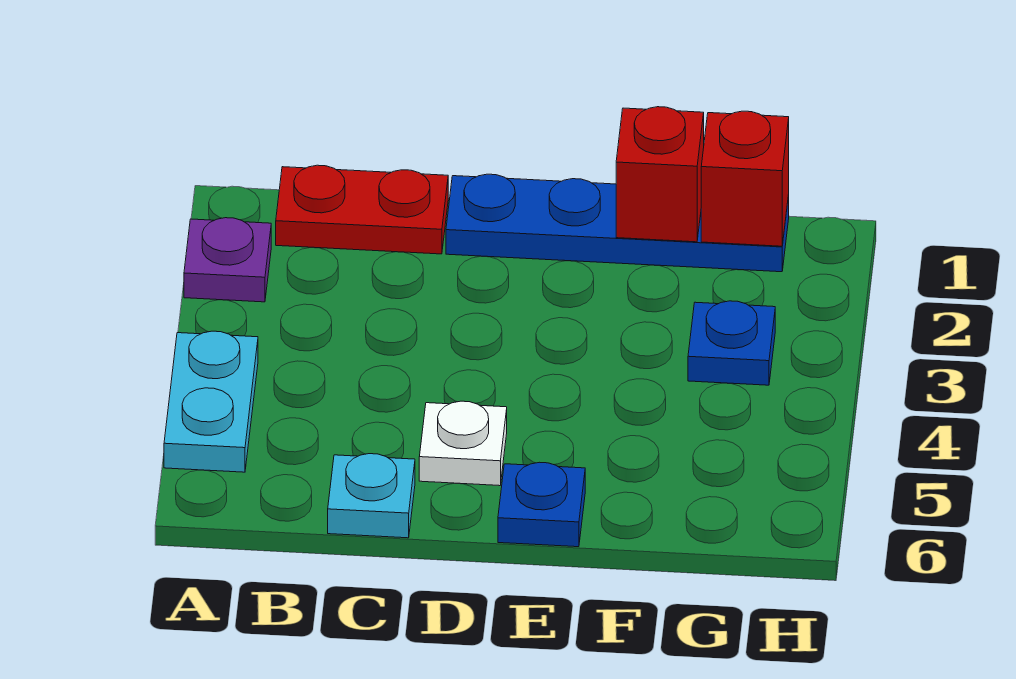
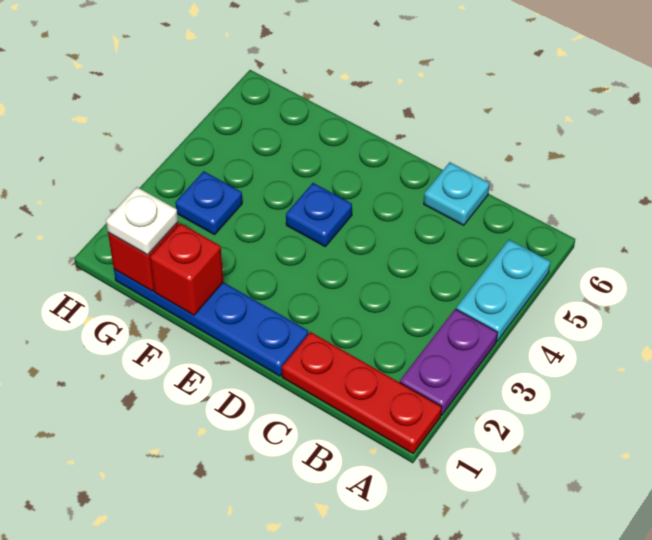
purple plate A2 level 1 -> purple plate A2:A3 level 1
red plate B1:C1 level 1 -> red plate A1:C1 level 1
white plate D5 level 1 -> white plate G1 level 3
blue plate E6 level 1 -> blue plate E4 level 1

